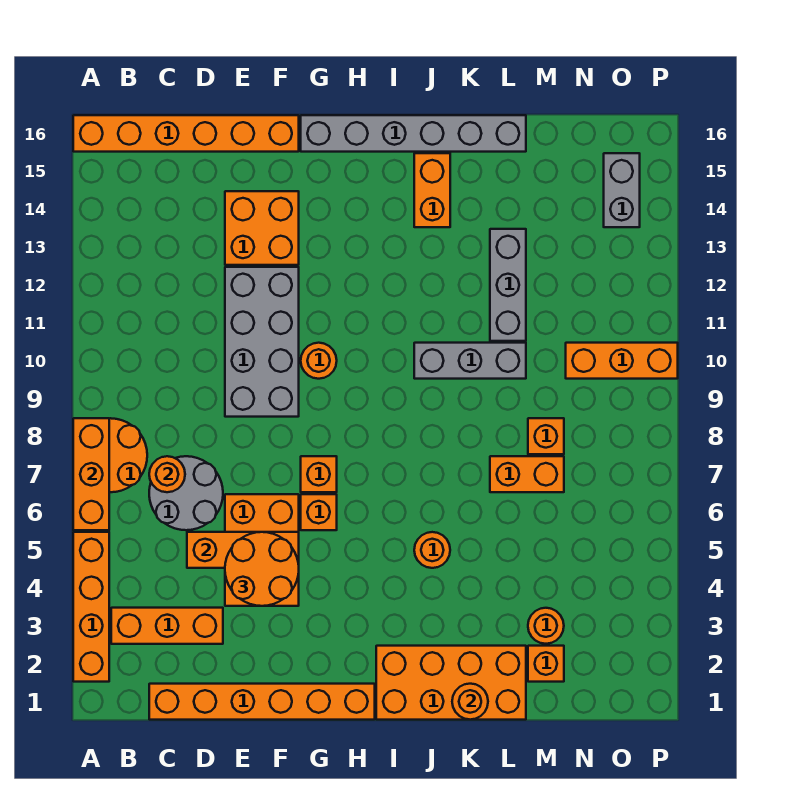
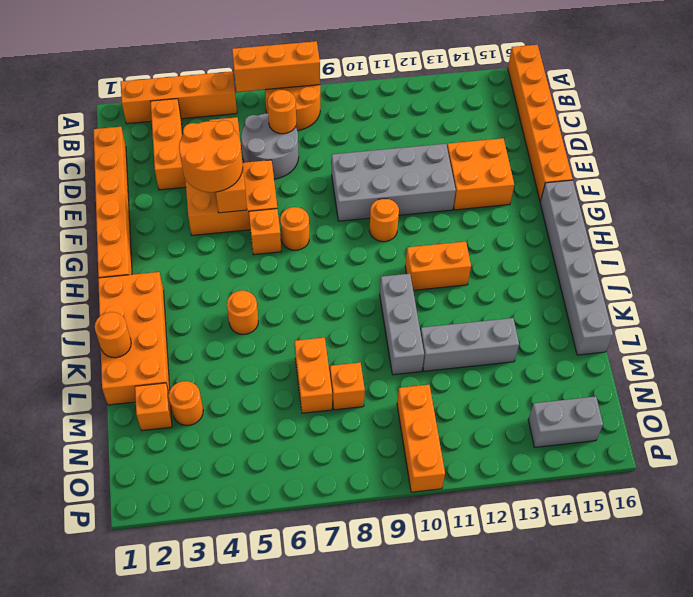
orange brick G7 level 1 -> orange round brick G7 level 1
orange brick J14:J15 level 1 -> orange brick I11:I12 level 1

